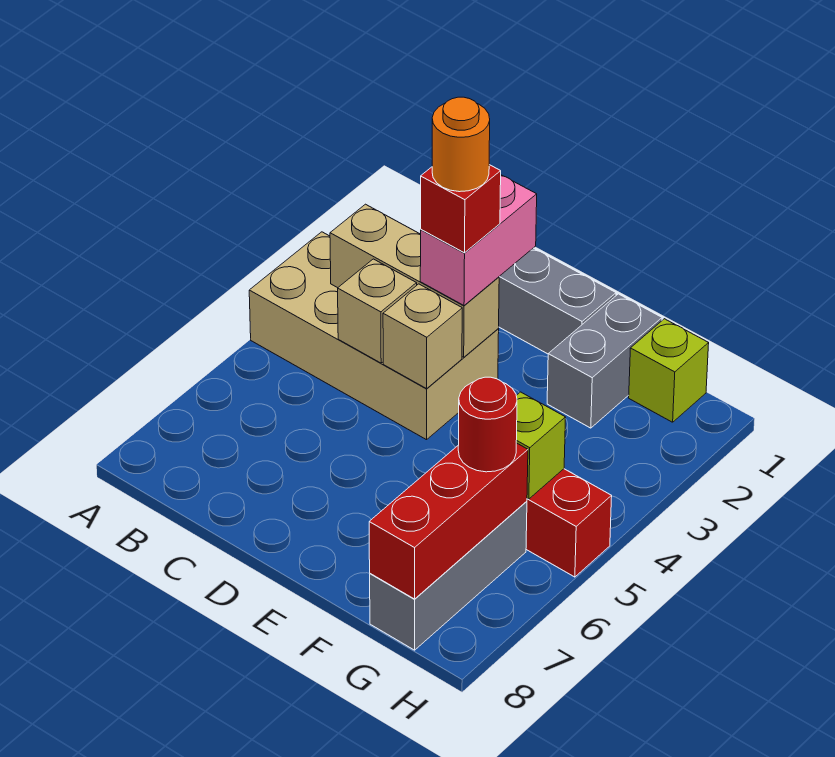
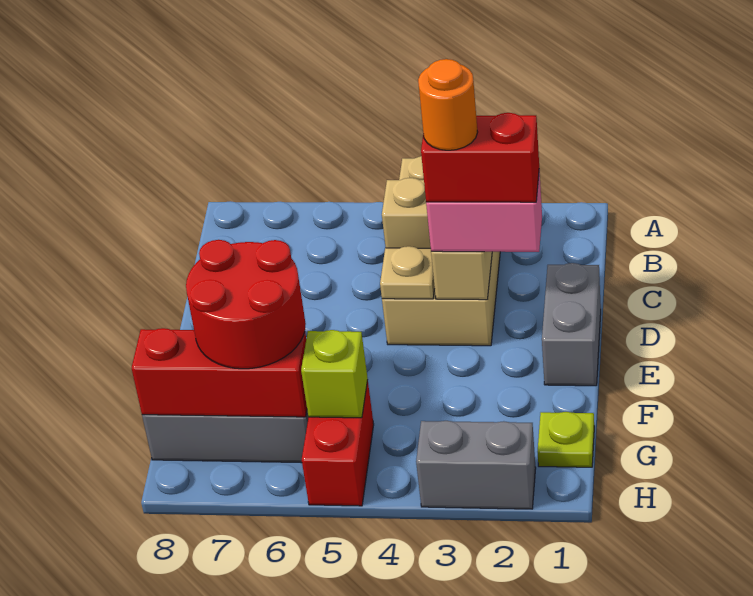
red brick D3 level 4 -> red brick D2:D3 level 4
tan brick D4 level 2 -> tan plate D4 level 2
grey brick F1:F2 level 1 -> grey brick H2:H3 level 1
lime brick G1 level 1 -> lime plate G1 level 1
red round brick G6 level 3 -> red round brick F6:G7 level 3

